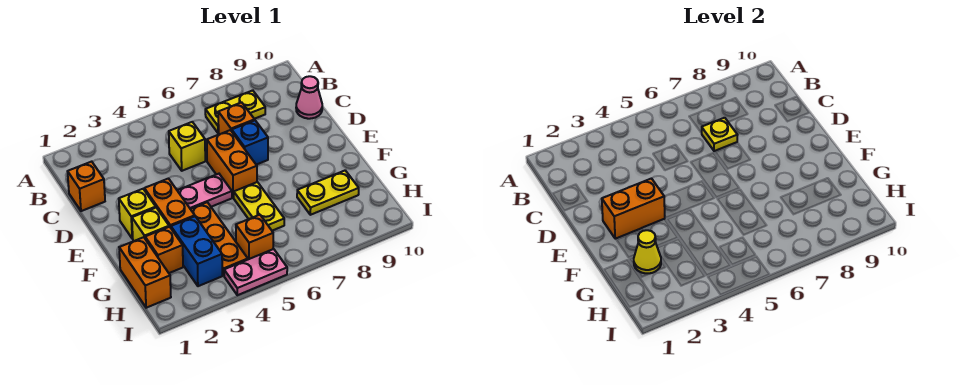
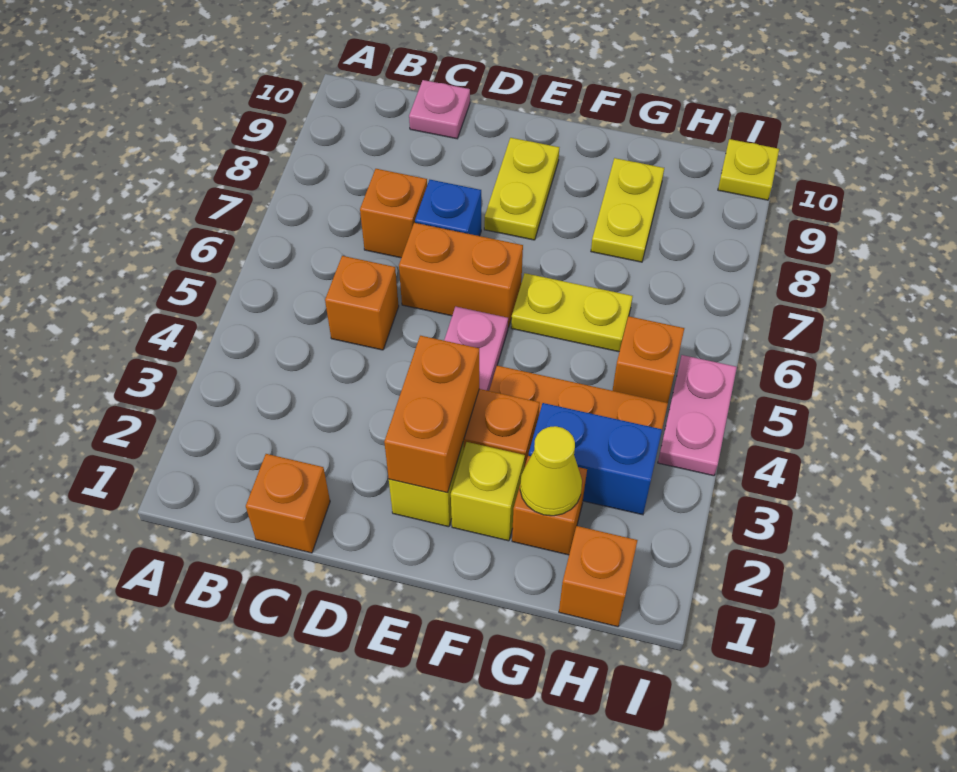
yellow plate B7:B8 level 1 -> yellow plate E8:E9 level 1
yellow brick C5 level 1 -> orange brick C5 level 1
yellow plate C7 level 2 -> yellow plate I10 level 1
pink cone C10 level 1 -> pink plate C10 level 1
orange brick G1:H1 level 1 -> orange brick H1 level 1

